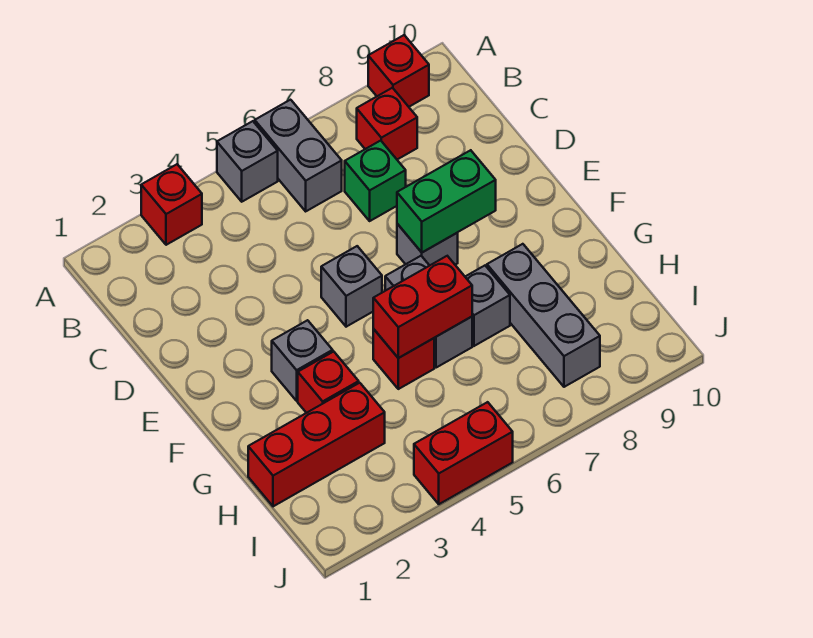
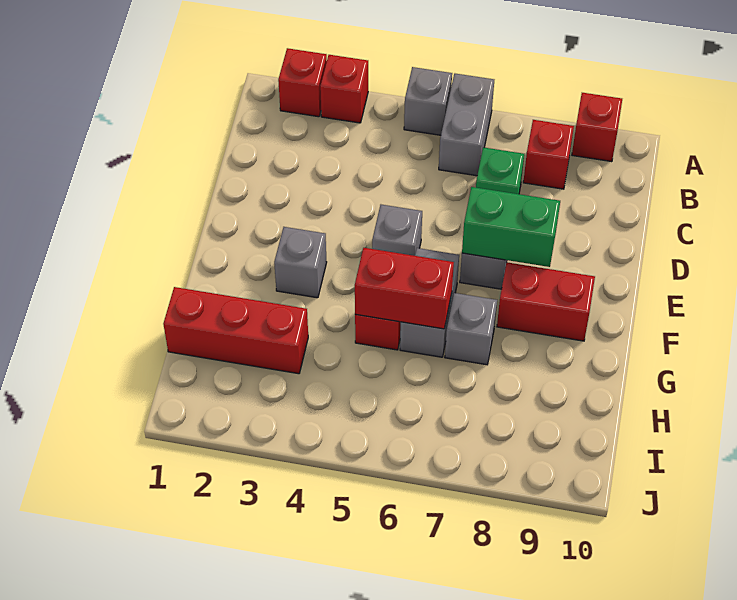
red brick G3 level 1 -> red brick A2 level 1
grey brick G8:I8 level 1 -> none
red brick J4:J5 level 1 -> red brick F8:F9 level 1

